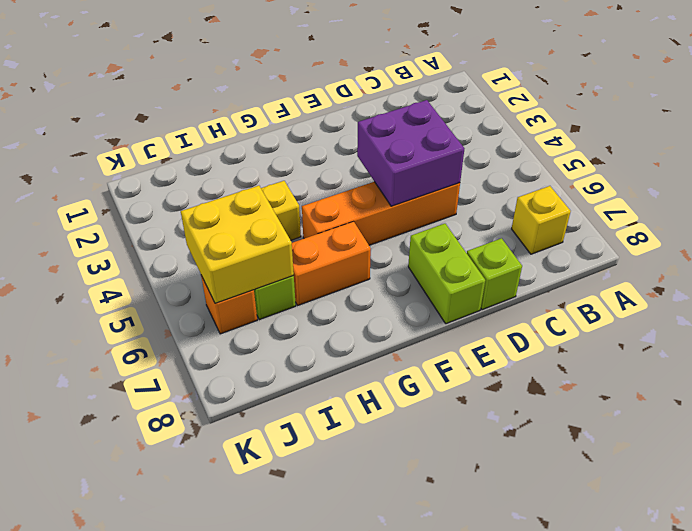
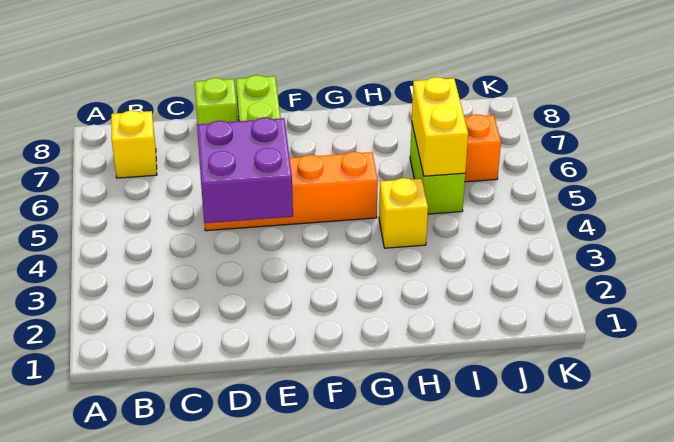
orange brick G6:H6 level 1 -> none
yellow brick I5:J6 level 2 -> yellow brick I5:I6 level 2

